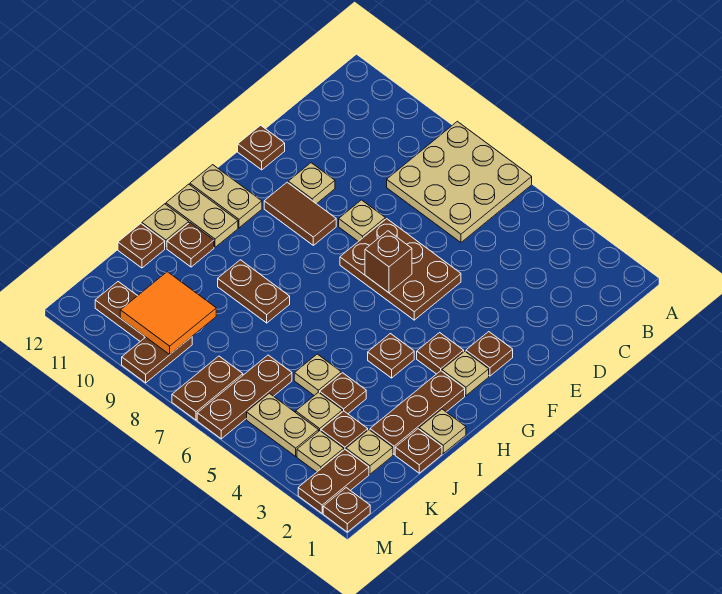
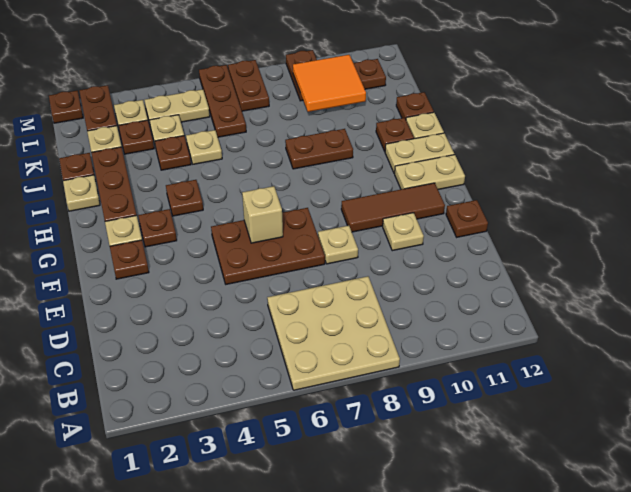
brown brick F6 level 2 -> tan brick F6 level 2
brown tile F9:F10 level 1 -> brown tile F9:F11 level 1

